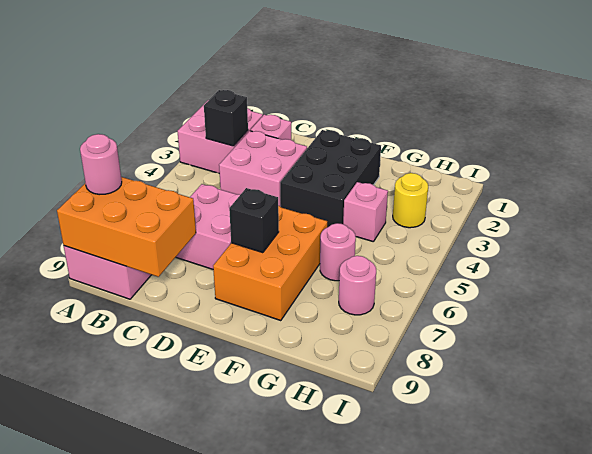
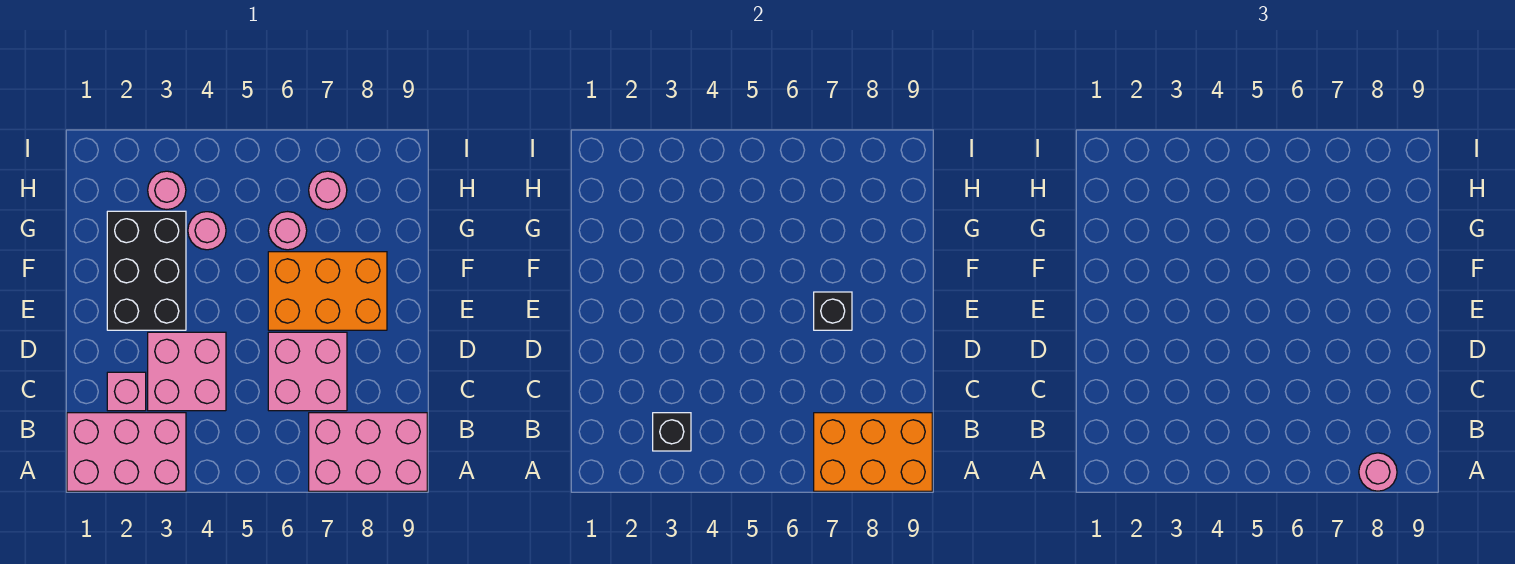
pink brick A2:B3 level 1 -> pink brick A1:B3 level 1
orange brick A8:C9 level 2 -> orange brick A7:B9 level 2
black brick E2:F4 level 1 -> black brick E2:G3 level 1
pink brick G4 level 1 -> pink round brick G4 level 1
yellow round brick H3 level 1 -> pink round brick H3 level 1

